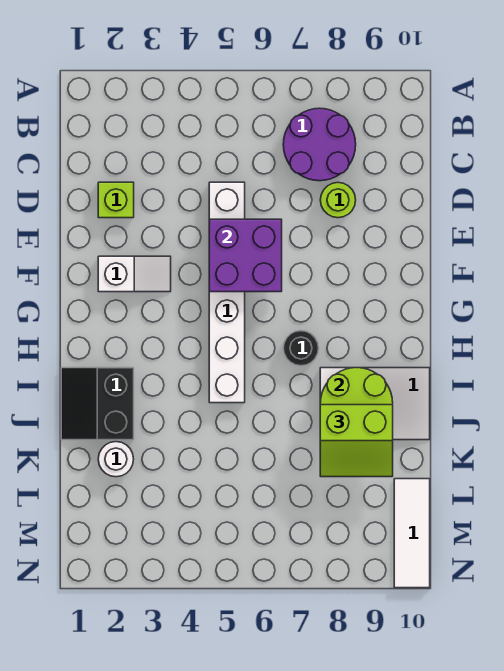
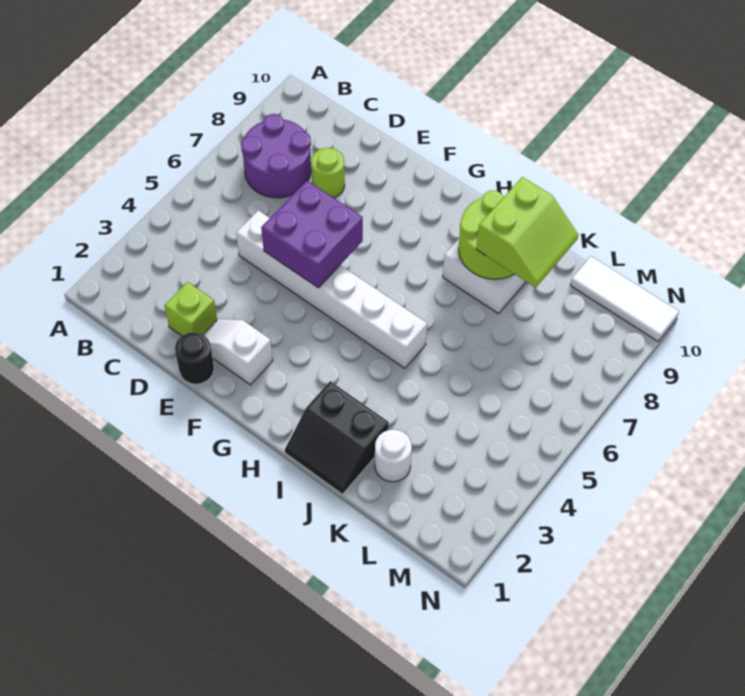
white slope F2:F3 level 1 top 2 -> white slope E2:F2 level 1 top F
black round brick H7 level 1 -> black round brick E1 level 1

